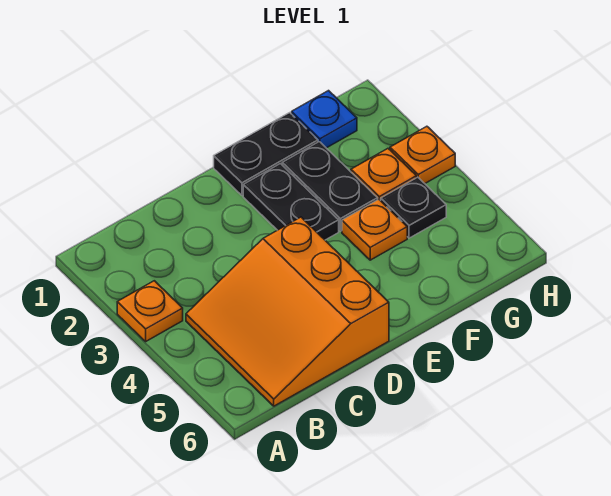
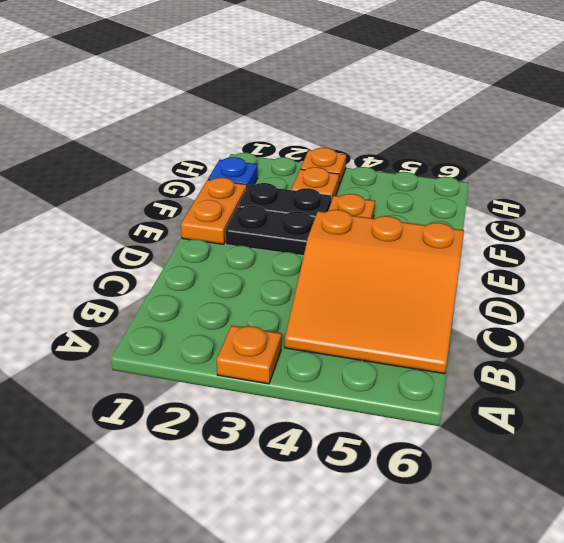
black plate E1:F1 level 1 -> orange plate E1:F1 level 1
black plate G4 level 1 -> none

